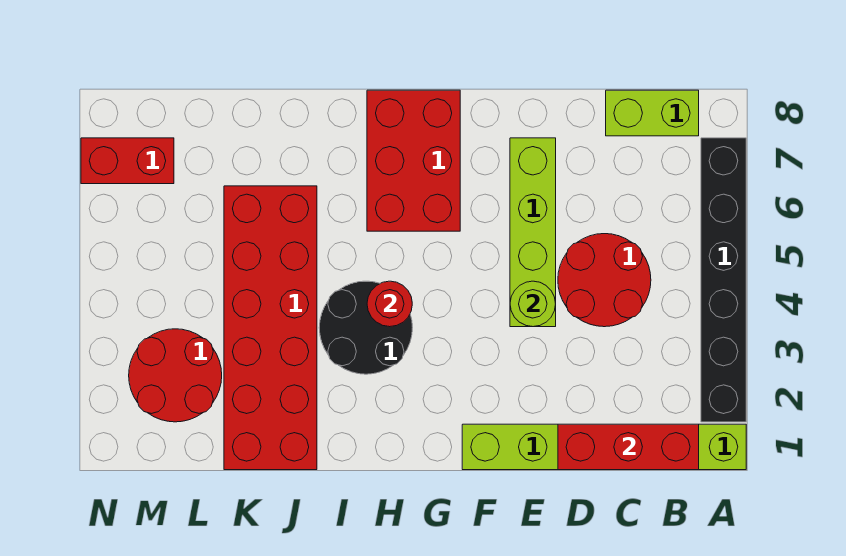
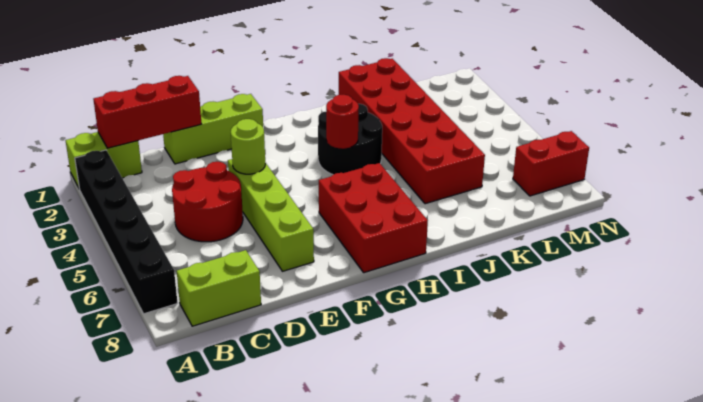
red round brick L2:M3 level 1 -> none

